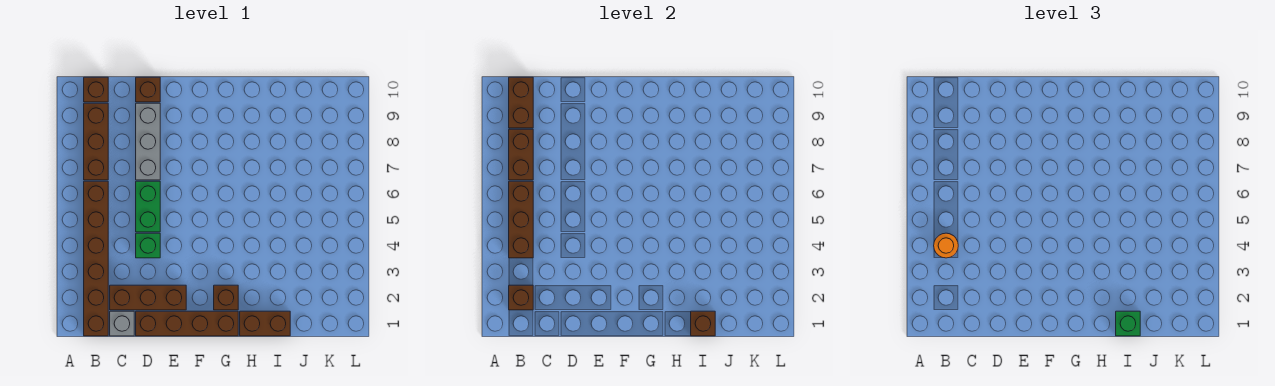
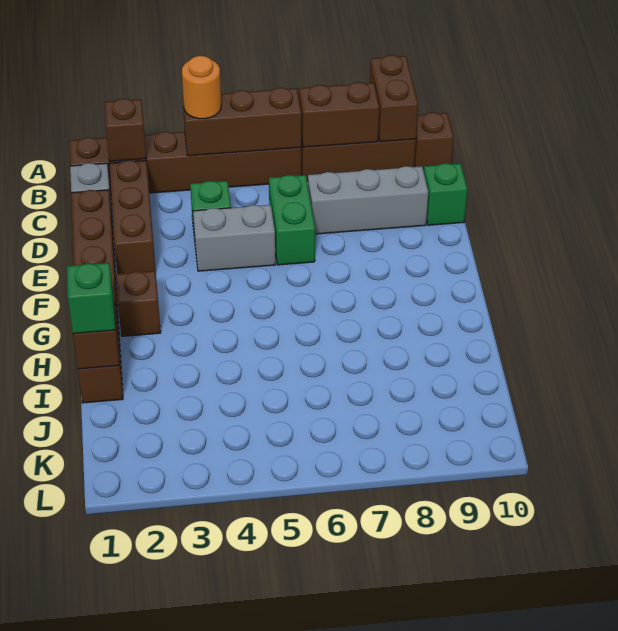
brown brick B9:B10 level 2 -> brown brick A9:B9 level 2
green brick D5:D6 level 1 -> green brick D6:E6 level 1
brown brick D10 level 1 -> green brick D10 level 1
none -> grey brick E4:E5 level 1

